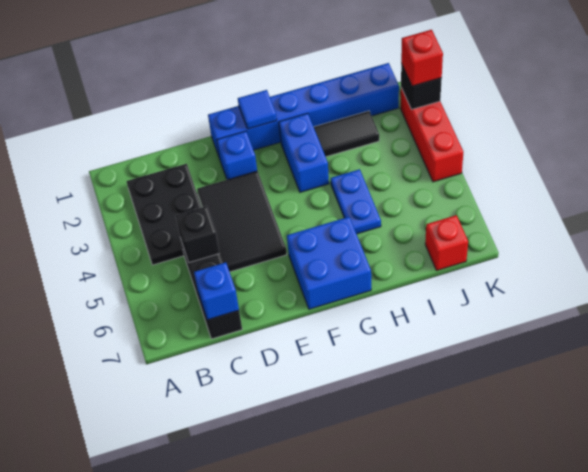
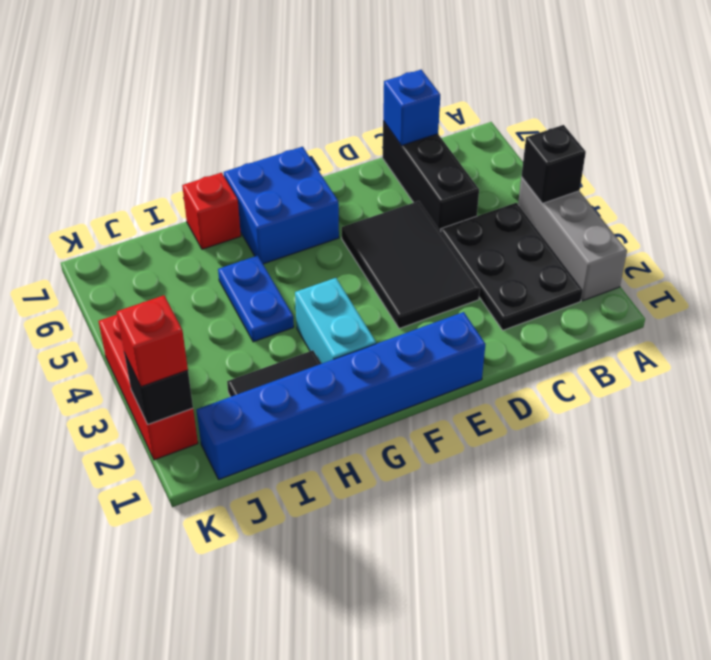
none -> grey brick A2:A4 level 1
black brick C5 level 2 -> black brick A4 level 2
blue brick E2 level 1 -> none
blue tile F1 level 2 -> none
blue brick G2:G3 level 1 -> cyan brick G2:G3 level 1
red brick J7 level 1 -> red brick H7 level 1

